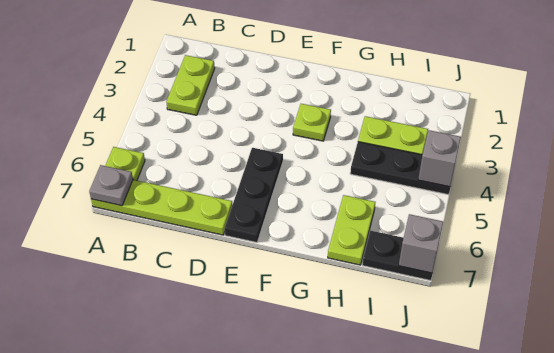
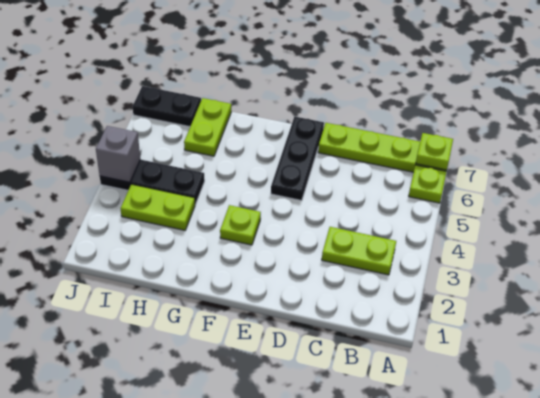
grey plate A7 level 2 -> lime plate A7 level 2
lime plate B2:B3 level 1 -> lime plate B3:C3 level 1
grey brick J7 level 2 -> none

